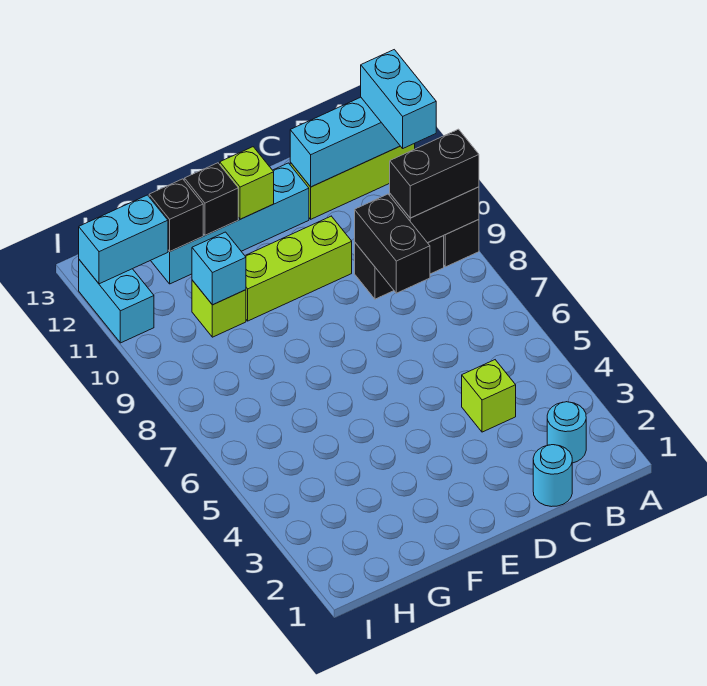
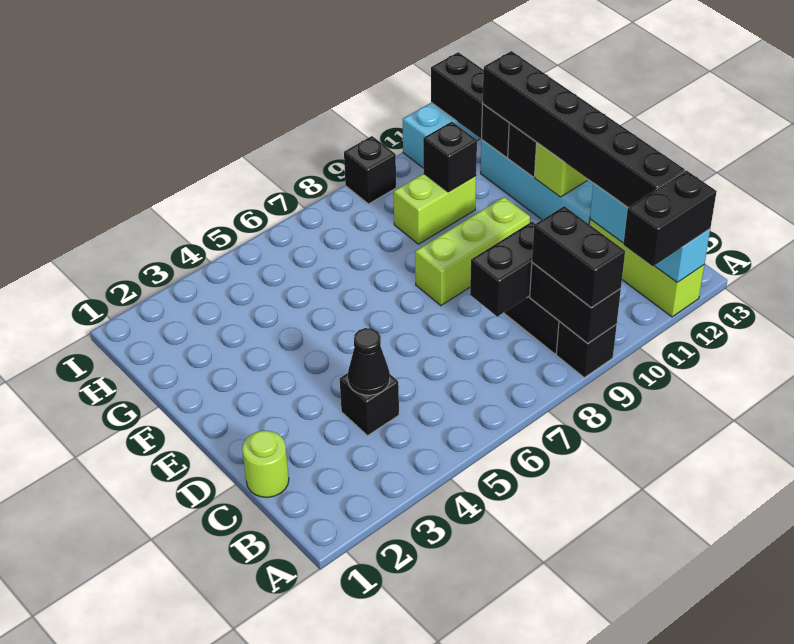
cyan brick A11:A12 level 3 -> black brick A11:A12 level 3
cyan round brick B2 level 1 -> none
none -> black brick B12:G12 level 3
cyan round brick C1 level 1 -> lime round brick C1 level 1
lime brick C4 level 1 -> black brick C4 level 1
none -> black cone C4 level 2
lime brick D10:F10 level 1 -> lime brick E8:E10 level 1
lime brick G10 level 1 -> lime brick G9:G10 level 1
cyan brick G10 level 2 -> black brick G10 level 2
cyan brick H12:I12 level 2 -> black brick H12:I12 level 2
none -> black brick I9 level 1

